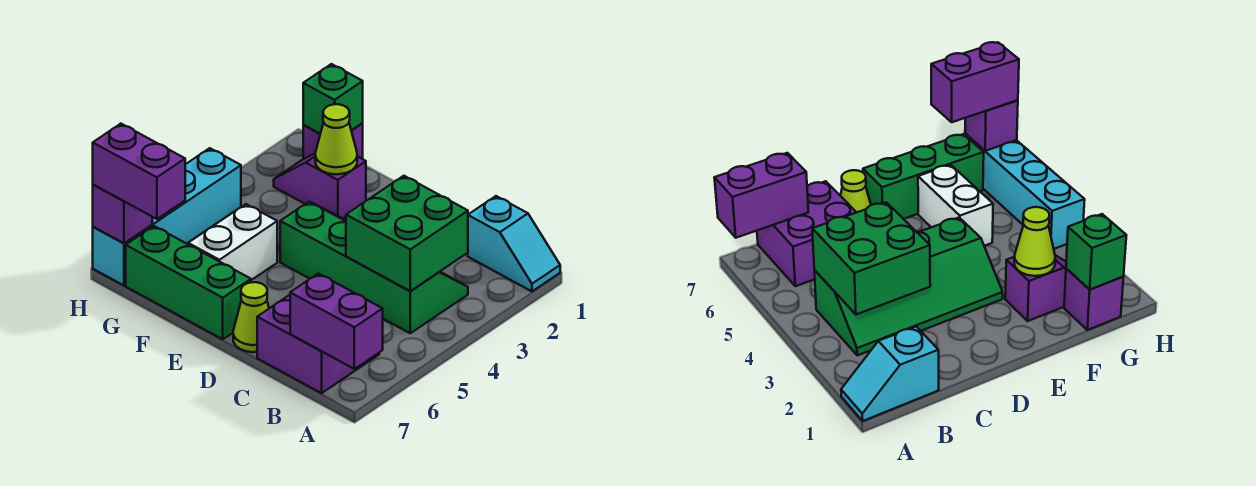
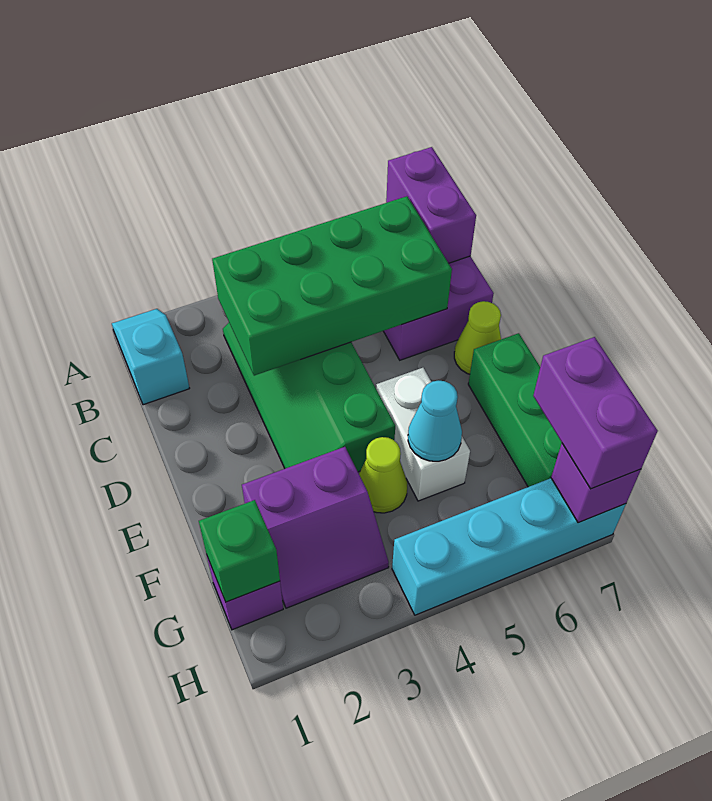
green brick B3:C4 level 2 -> green brick B3:C6 level 2
purple slope F2:G2 level 1 top F -> purple slope F2:G3 level 1 top F
lime cone F2 level 2 -> lime cone F4 level 1
white brick F5:F6 level 1 -> white brick E5:F5 level 1
none -> cyan cone F5 level 2

